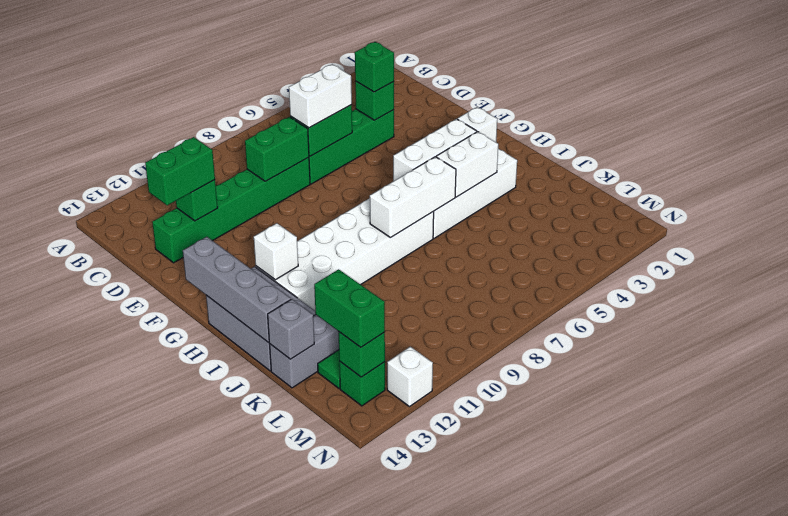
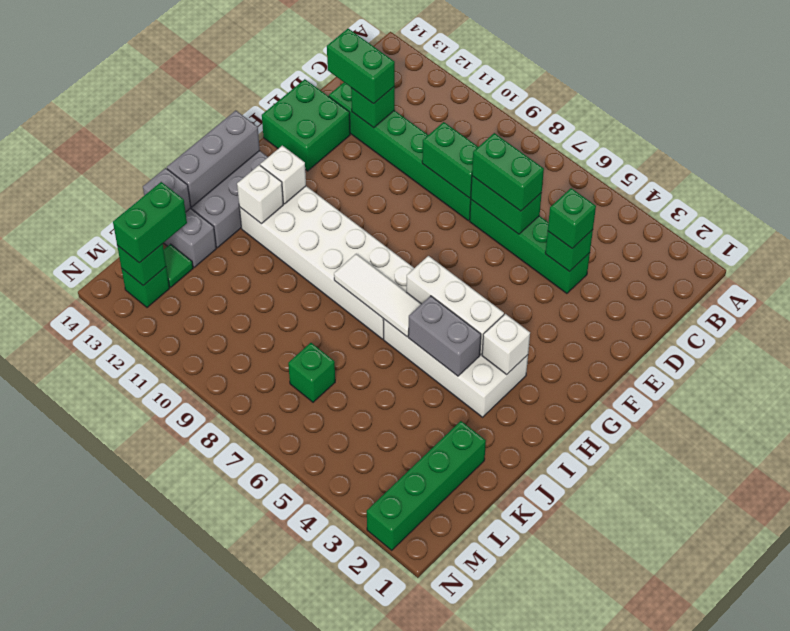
white brick D6:D7 level 3 -> green brick D6:D7 level 3
none -> green brick E13:F14 level 1
grey brick G14:J14 level 2 -> grey brick H14:J14 level 2
white brick I4:I5 level 2 -> grey brick I4:I5 level 2
white brick I6:I8 level 2 -> white tile I6:I8 level 2
none -> green brick K2:N2 level 1
none -> green brick L7 level 1
white brick N12 level 1 -> white brick I12 level 2

